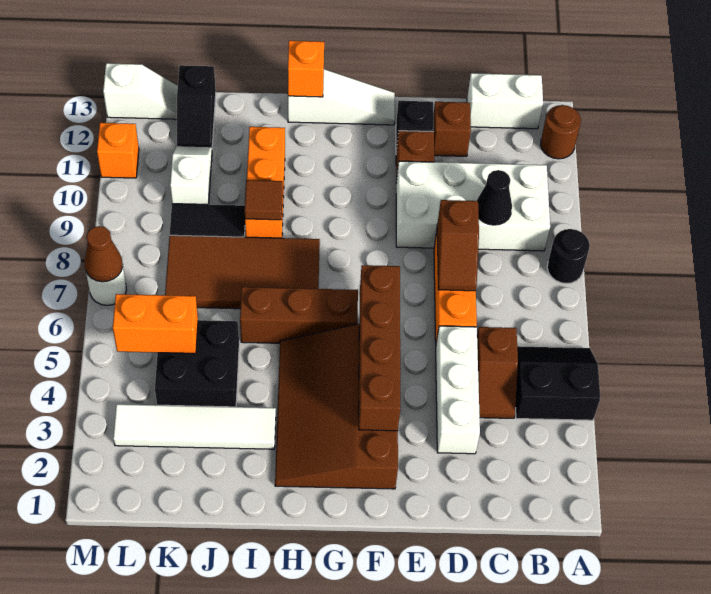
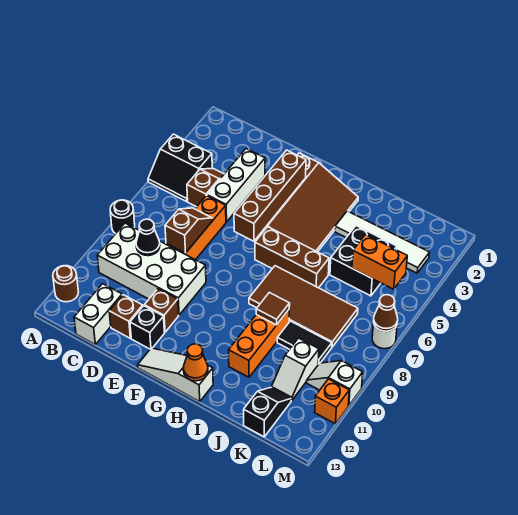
white brick B13:C13 level 1 -> white brick C12:C13 level 1
orange brick H13 level 2 -> orange cone H13 level 2
white slope L13:M13 level 1 top M -> white slope L10:M10 level 1 top M

